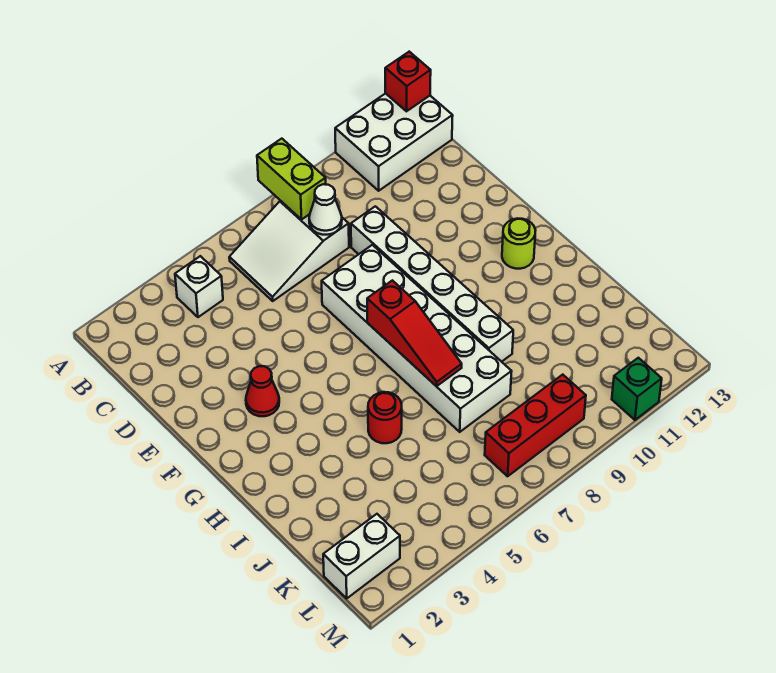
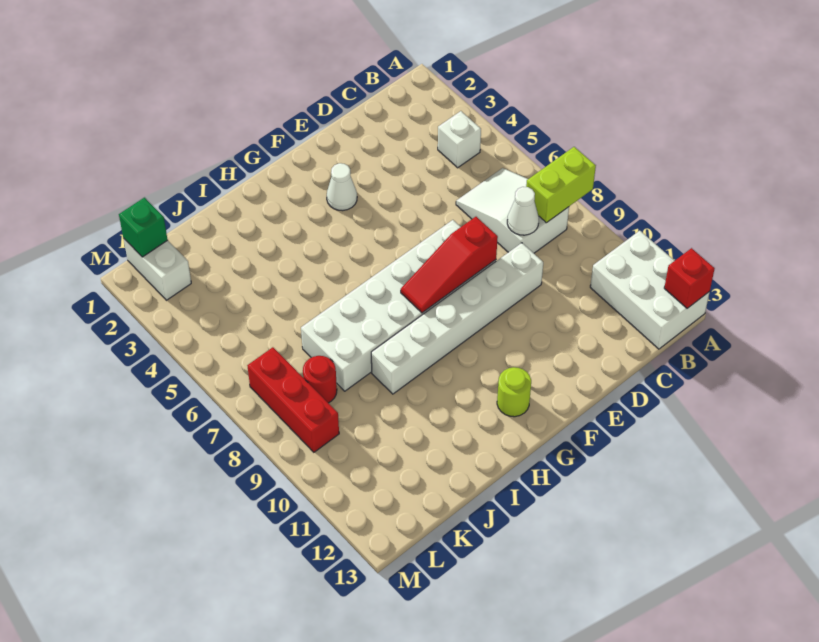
red cone F3 level 1 -> white cone F3 level 1
red slope G7:I7 level 2 top G -> red slope E8:G8 level 2 top E
red round brick I5 level 1 -> red round brick K8 level 1
green brick M11 level 1 -> green brick L1 level 2

